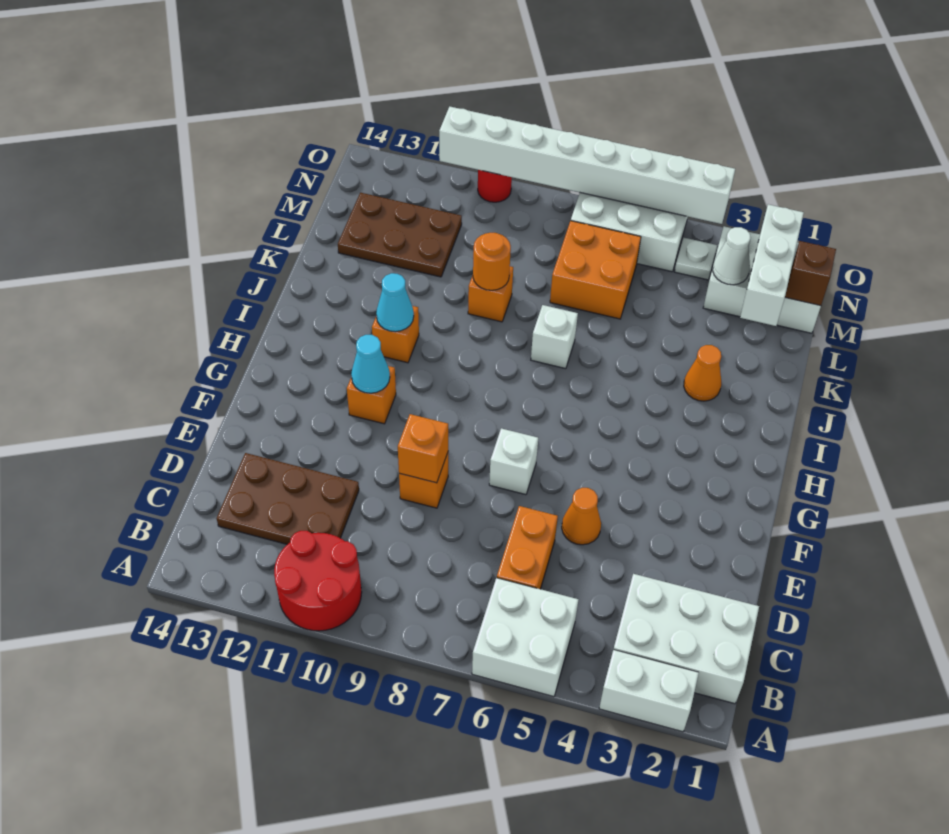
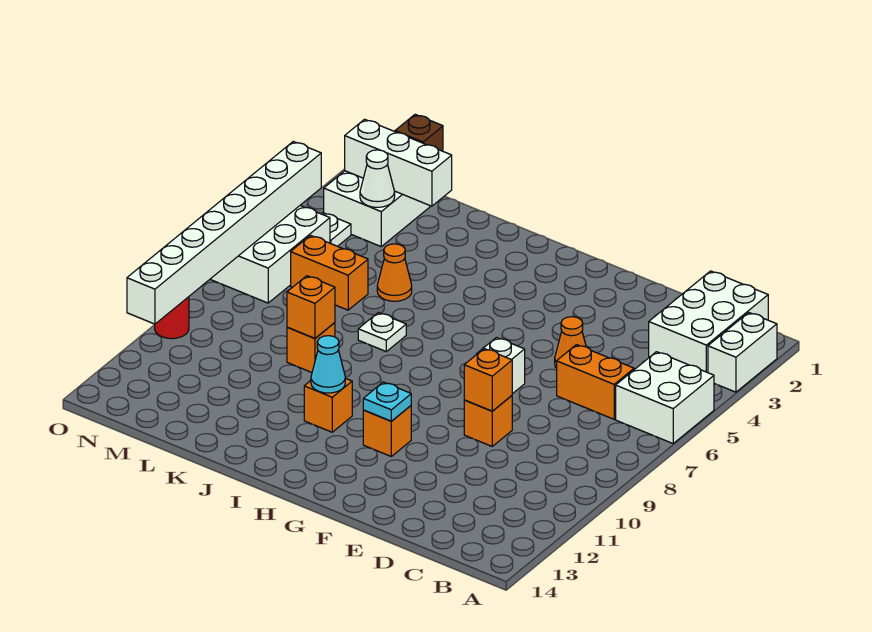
red round brick A10:B11 level 1 -> none
brown plate C11:D13 level 1 -> none
cyan cone G11 level 2 -> cyan plate G11 level 2
orange cone J3 level 1 -> orange cone K5 level 1
white brick J7 level 1 -> white plate J7 level 1
orange round brick K9 level 2 -> orange brick K9 level 2
orange brick L6:M7 level 1 -> orange brick L6:M6 level 1
brown plate L11:M13 level 1 -> none

